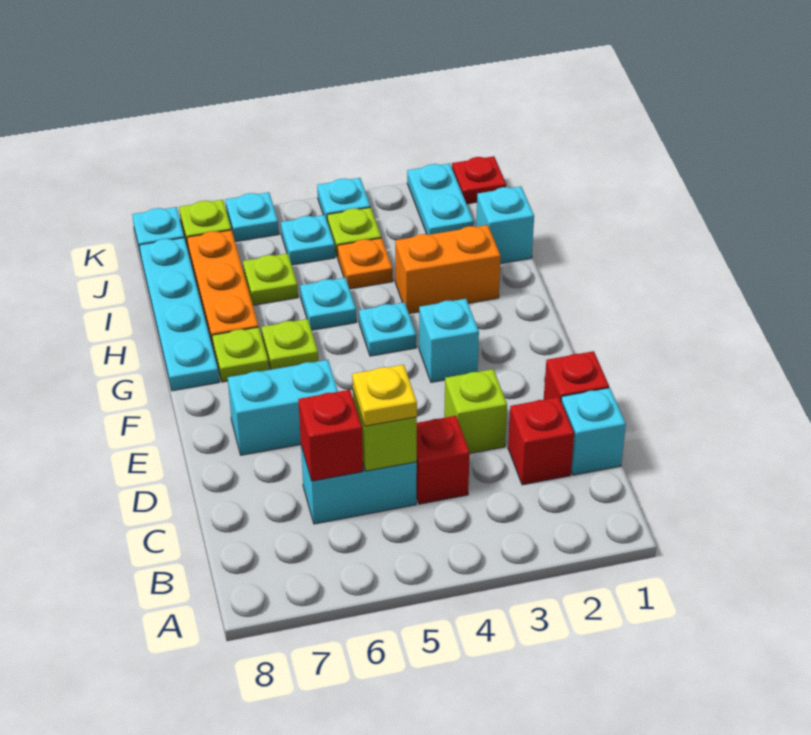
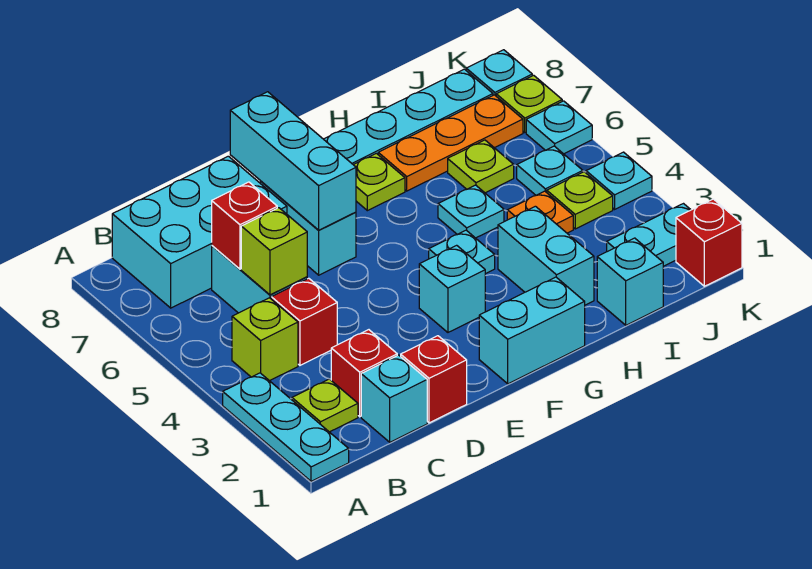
none -> cyan plate A1:A3 level 1
none -> cyan brick B7:D8 level 1
yellow plate C5 level 3 -> none
lime brick D3 level 1 -> lime brick B4 level 1
none -> cyan brick E6:E8 level 2
none -> cyan brick F1:G1 level 1
lime plate G6 level 1 -> lime plate B2 level 1
orange brick H2:H3 level 1 -> cyan brick H2:H3 level 1
red plate K1 level 1 -> red brick K1 level 1

